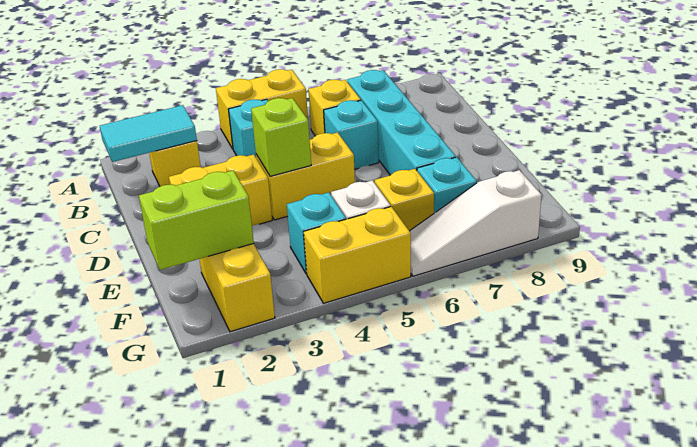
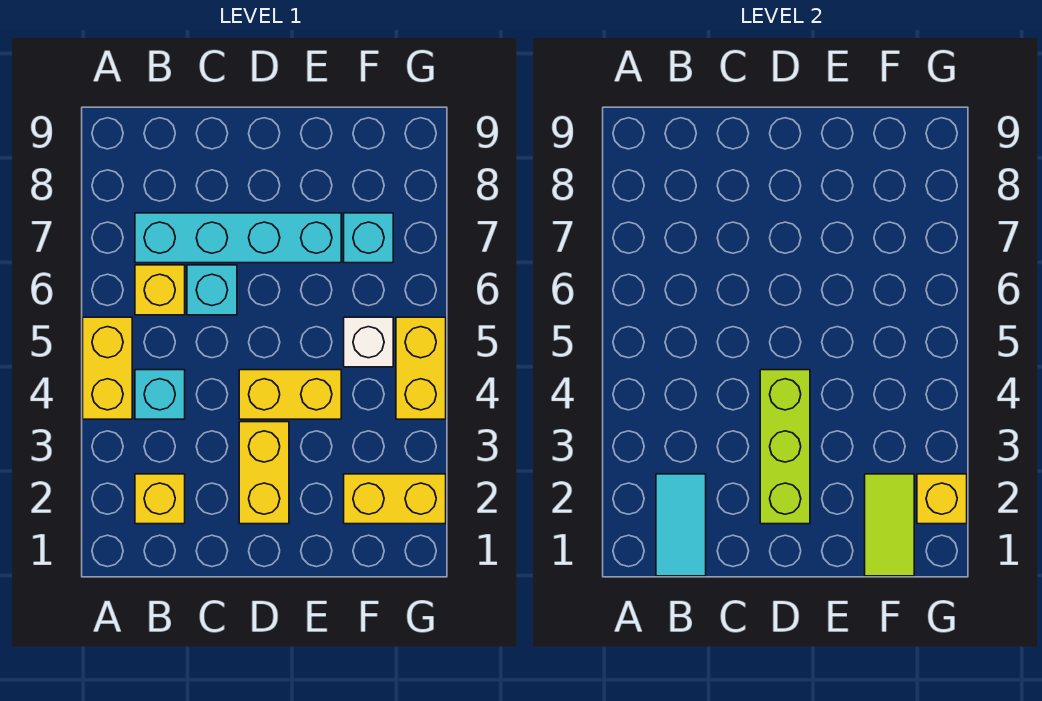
yellow brick D4:D5 level 1 -> yellow brick D4:E4 level 1
lime brick D4 level 2 -> lime brick D2:D4 level 2
lime brick F1:F2 level 2 -> lime tile F1:F2 level 2
cyan brick F4 level 1 -> none
yellow brick F6 level 1 -> yellow brick G2 level 2
white slope G6:G8 level 1 top 8 -> none

